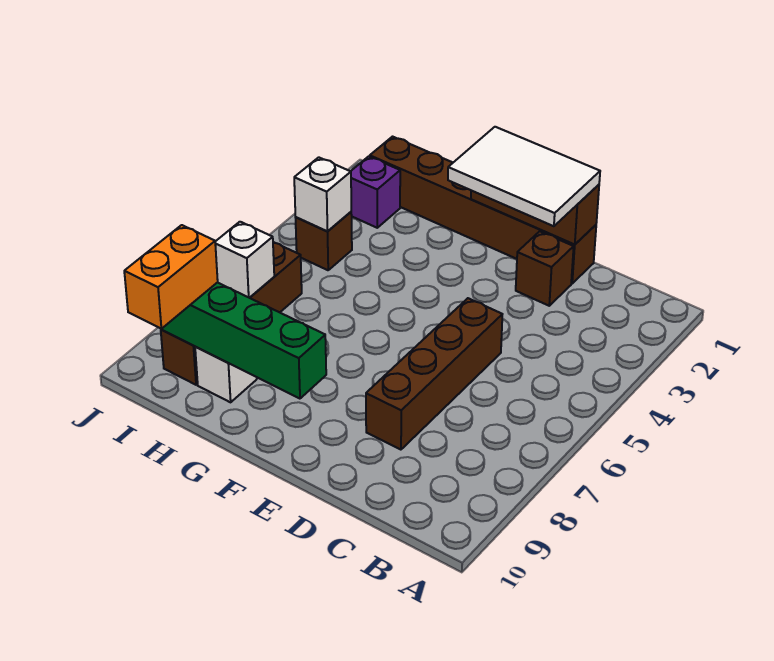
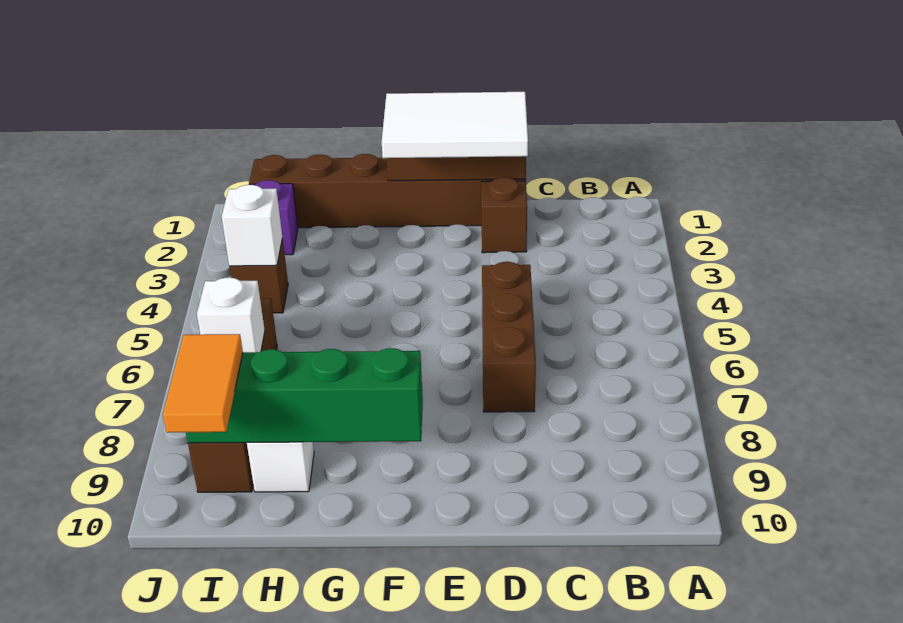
brown brick D5:D8 level 1 -> brown brick D5:D7 level 1
orange brick I9:I10 level 3 -> orange tile I9:I10 level 3

